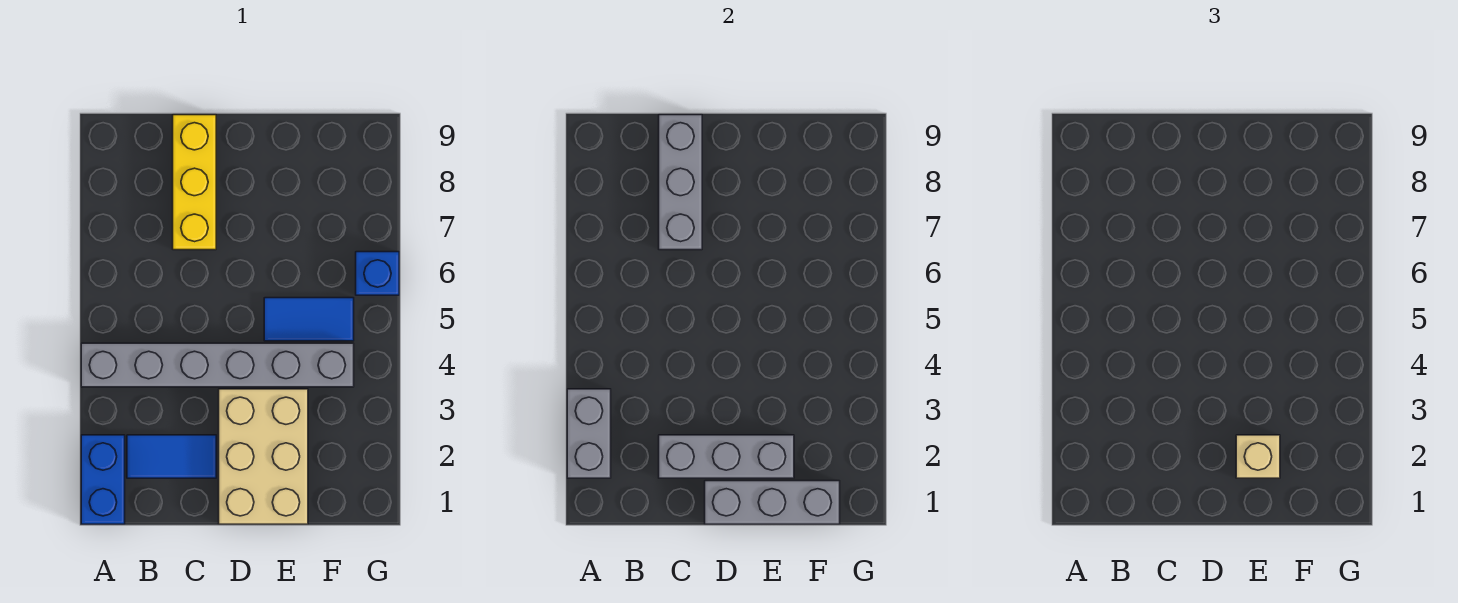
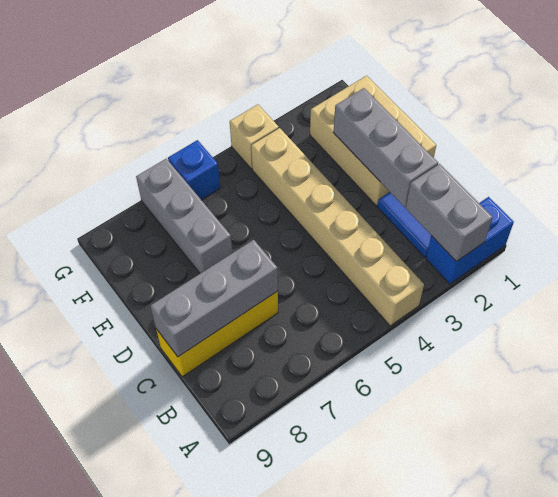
grey brick A2:A3 level 2 -> grey brick A2:B2 level 2
grey brick A4:F4 level 1 -> tan brick A4:F4 level 1
tan brick D1:E3 level 1 -> tan brick D1:F2 level 1
grey brick D1:F1 level 2 -> grey brick E7:G7 level 1
tan brick E2 level 3 -> tan brick G4 level 1
blue tile E5:F5 level 1 -> none

